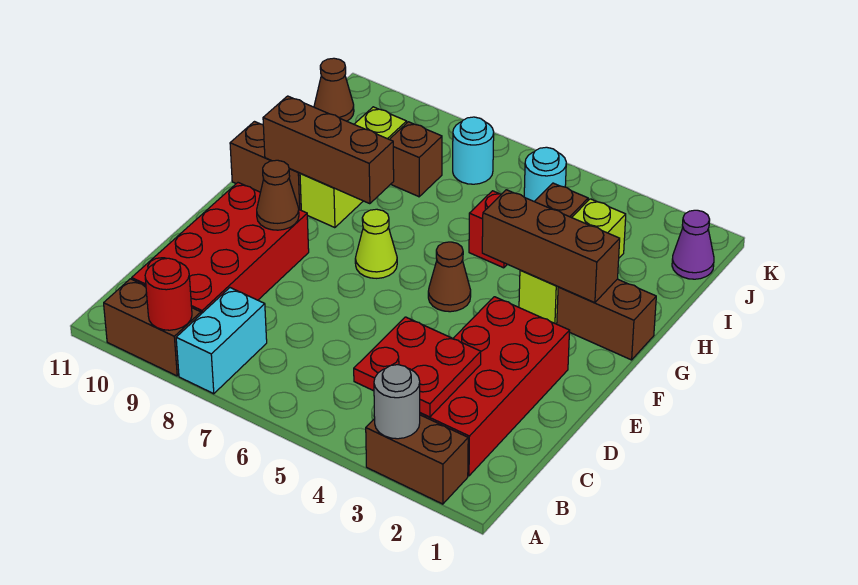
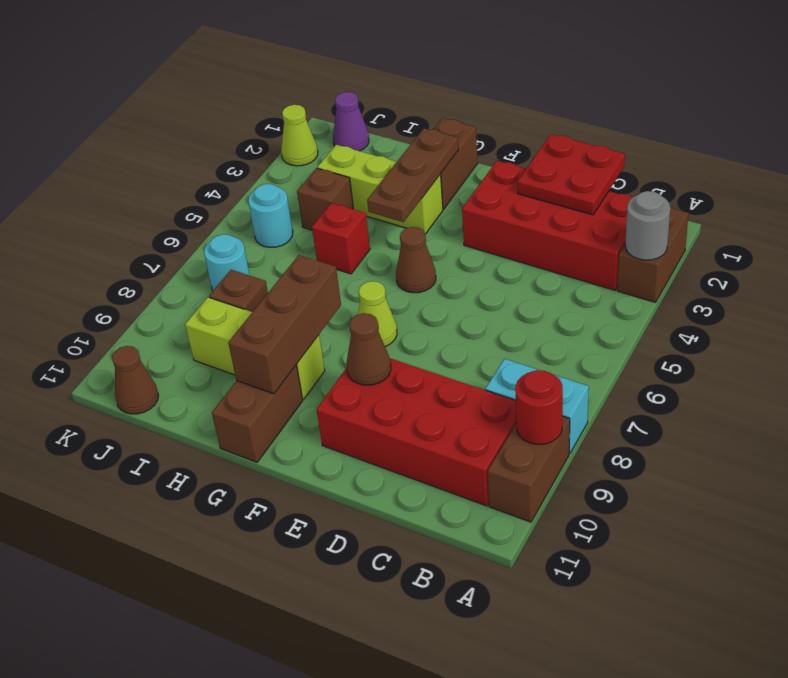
red plate B3:C4 level 2 -> red plate C1:D2 level 2
brown brick G2:G4 level 2 -> brown plate G2:G4 level 2
none -> lime cone K2 level 1

